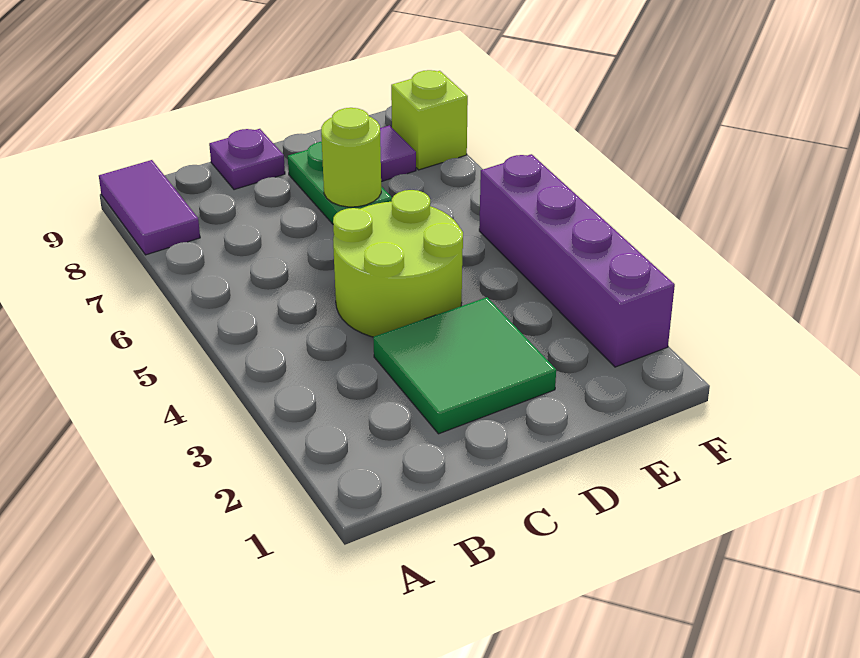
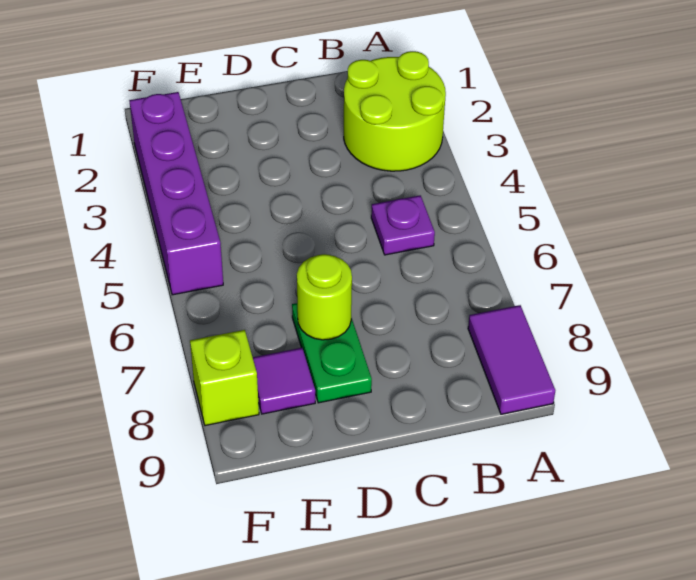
green tile C2:D3 level 1 -> none
lime round brick C4:D5 level 1 -> lime round brick A2:B3 level 1
purple plate C9 level 1 -> purple plate B5 level 1

